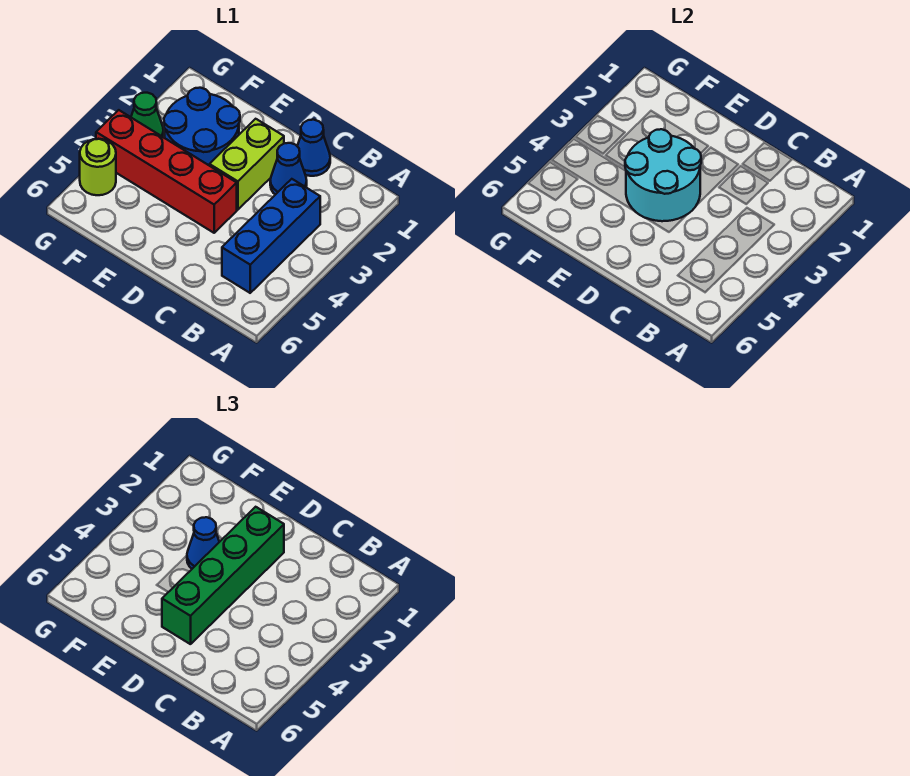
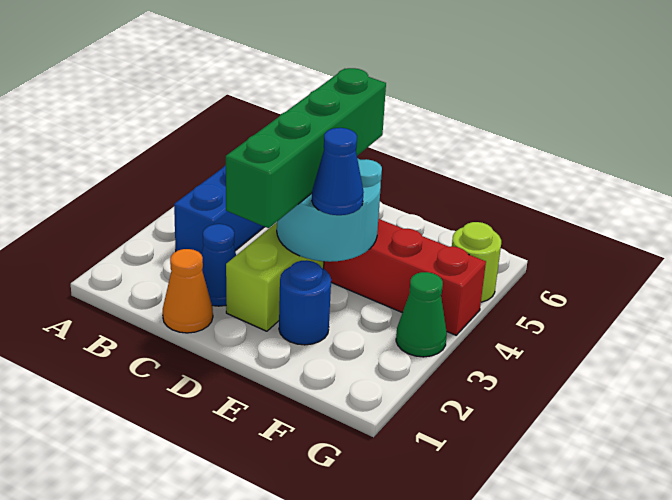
blue cone C1 level 1 -> orange cone C1 level 1
blue round brick E2:F3 level 1 -> blue round brick E2 level 1

